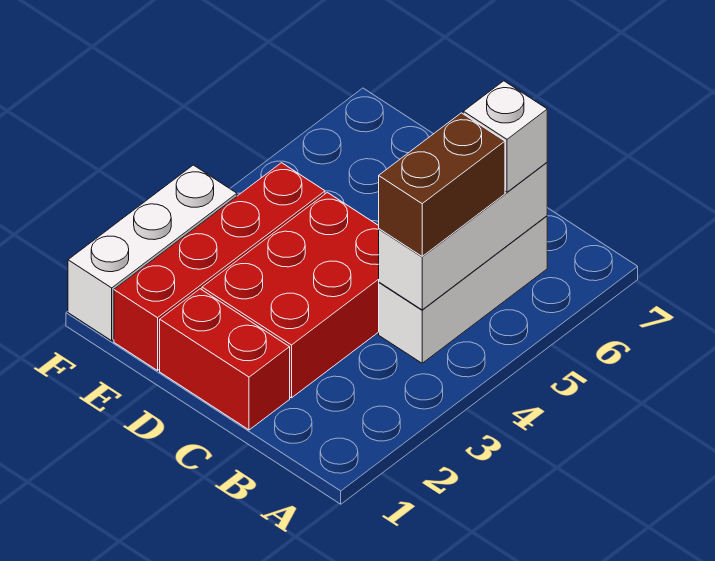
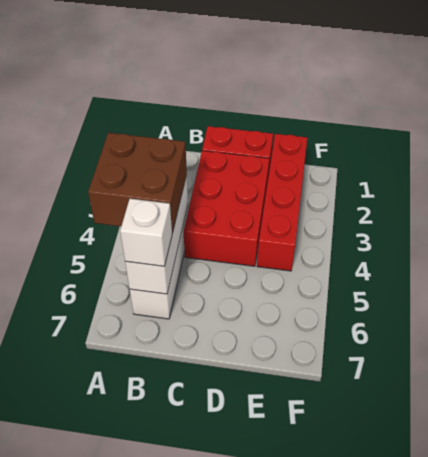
brown brick B4:B5 level 3 -> brown brick A4:B5 level 3
white brick F1:F3 level 1 -> none

